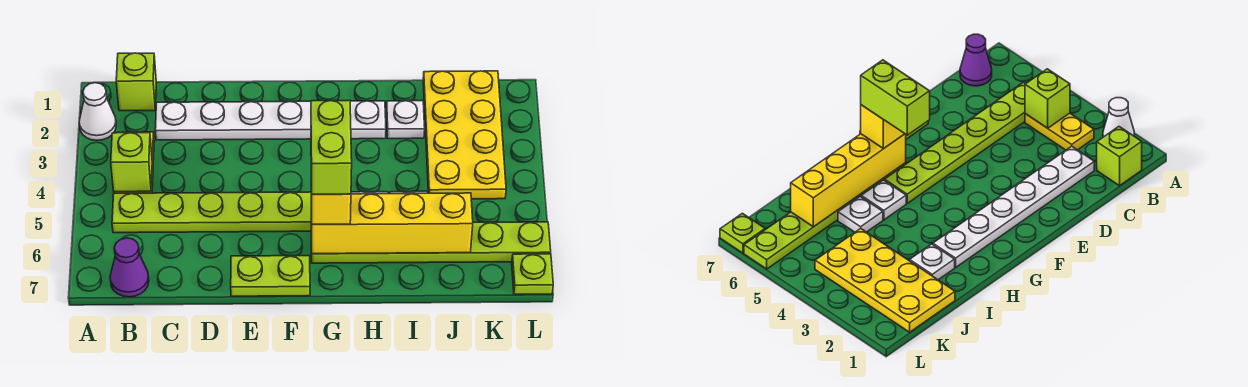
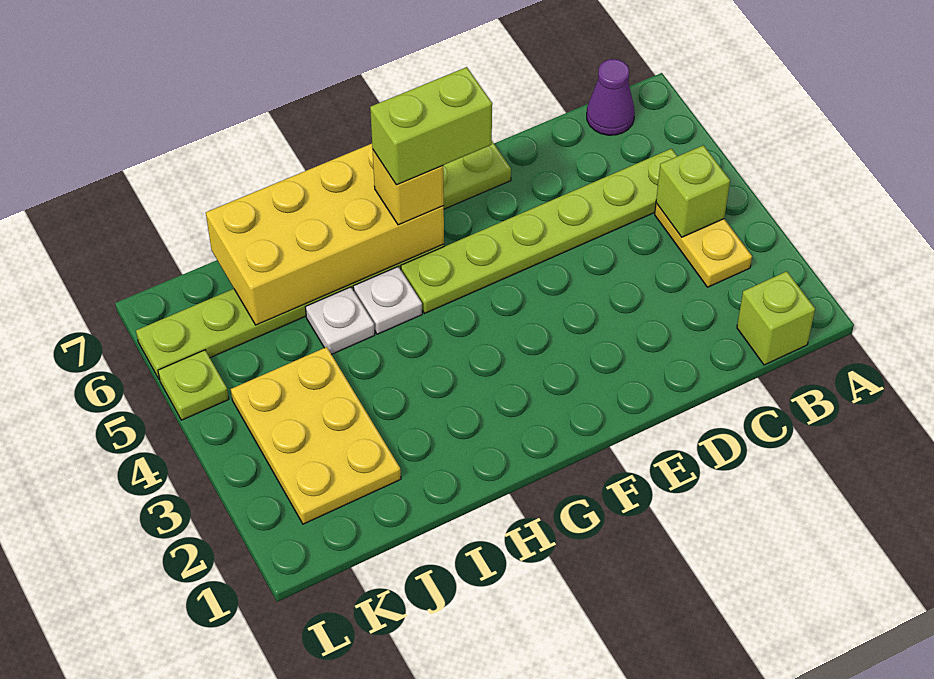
white cone A2 level 1 -> none
white plate C2:H2 level 1 -> none
lime brick G5:G6 level 4 -> lime brick F6:G6 level 4
yellow brick G6:J6 level 2 -> yellow brick G6:J7 level 2
white plate I2 level 1 -> none
yellow plate J1:K4 level 1 -> yellow plate J2:K4 level 1
lime plate L7 level 1 -> lime plate L5 level 1

